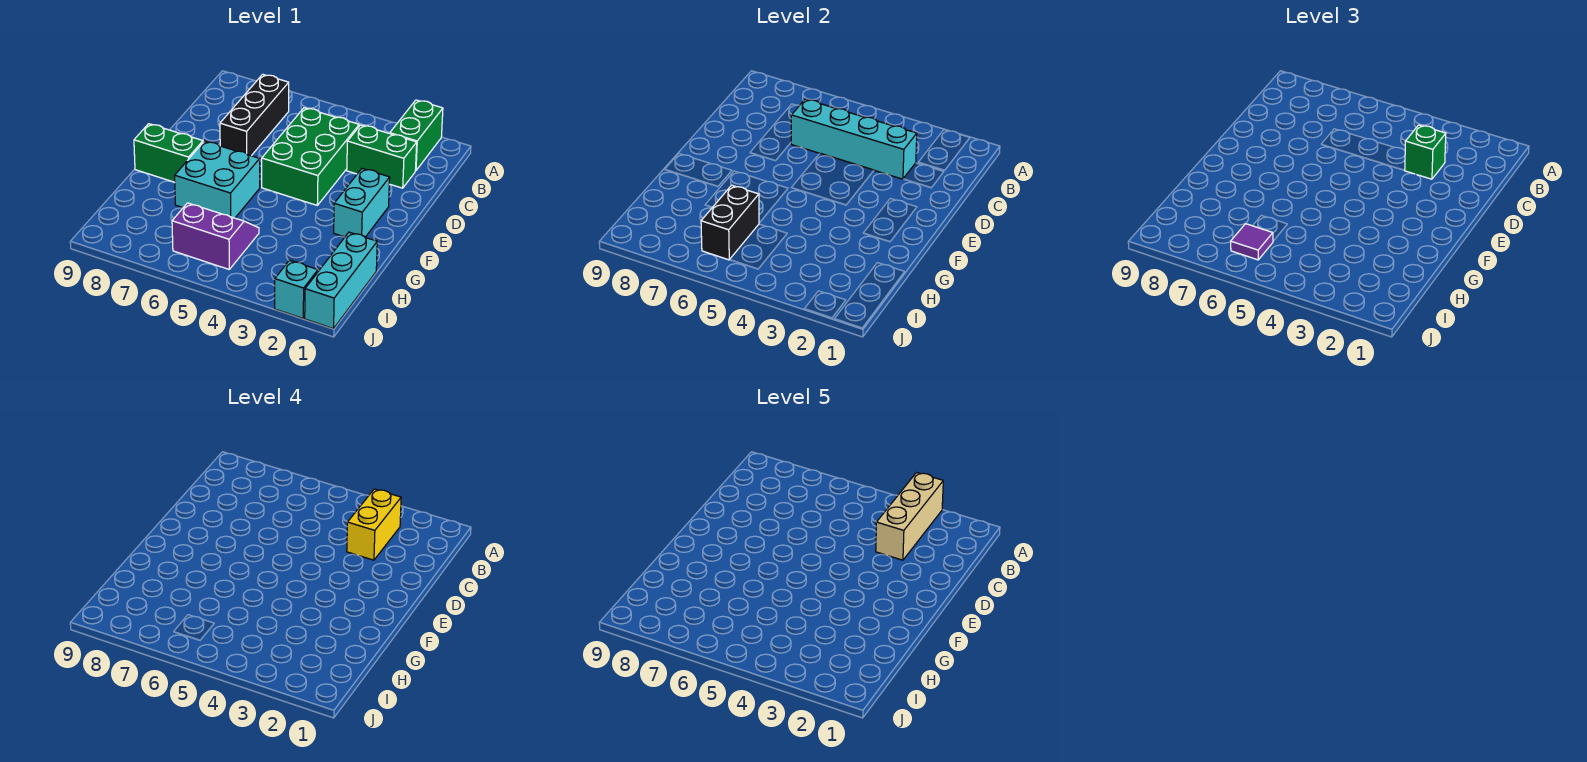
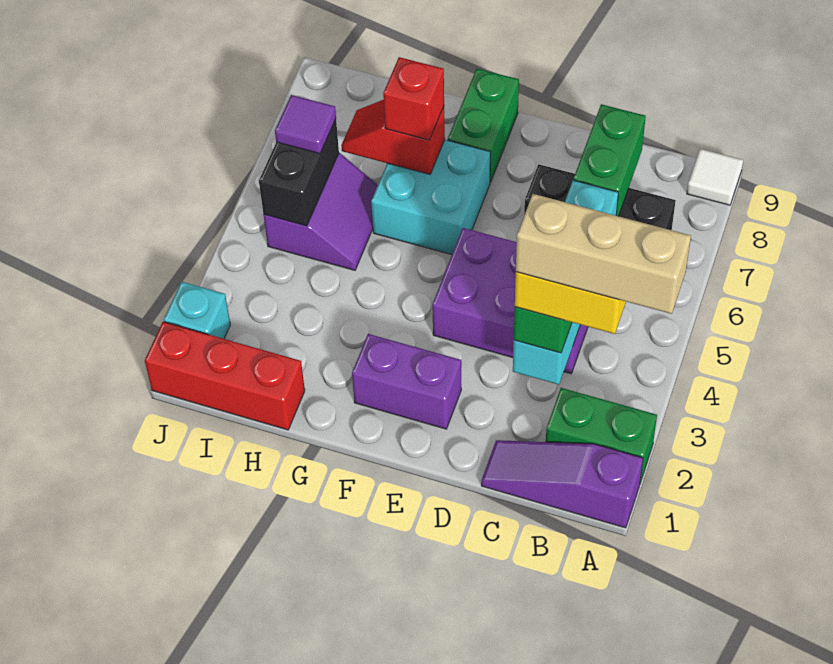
none -> purple slope A1:C1 level 1 top A
none -> white tile A9 level 1
green brick C2:C3 level 1 -> green brick C7:C8 level 2
green brick C4:E5 level 1 -> purple brick C4:E5 level 1
cyan brick E2:F2 level 1 -> purple brick E2:F2 level 1
none -> red slope G7:H7 level 2 top G
none -> red brick G7 level 3
cyan brick H1:J1 level 1 -> red brick H1:J1 level 1
black brick H6:I6 level 2 -> black brick I5:I6 level 2

